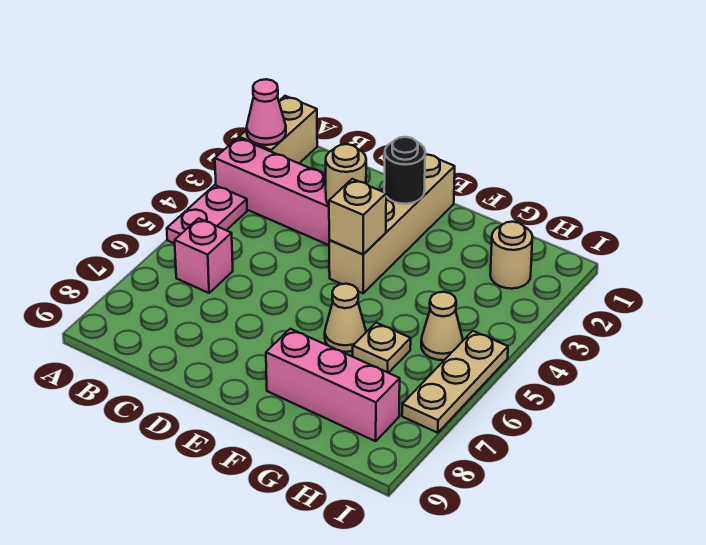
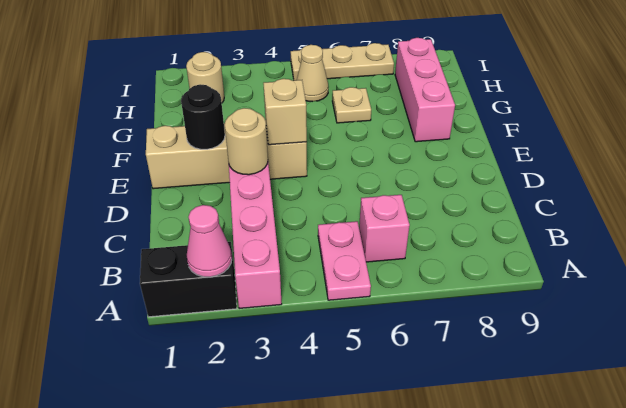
tan brick A1:A2 level 1 -> black brick A1:A2 level 1
pink plate A4:A5 level 1 -> pink plate A5:B5 level 1
tan cone F6 level 1 -> none

